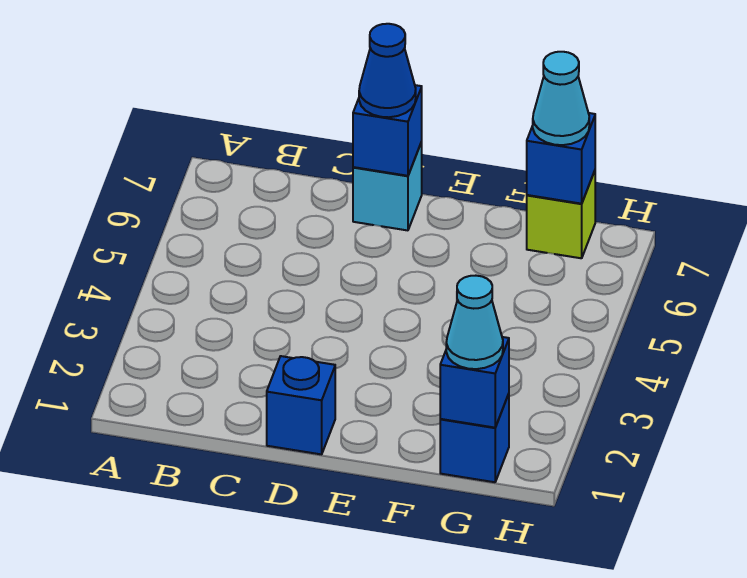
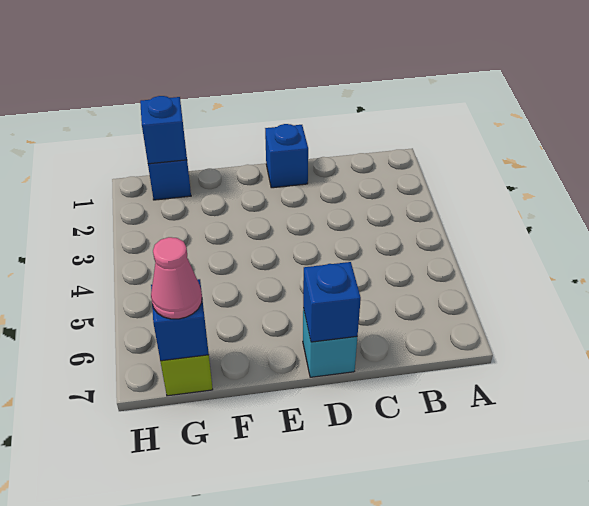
blue cone D7 level 3 -> none
cyan cone G1 level 3 -> none
cyan cone G7 level 3 -> pink cone G7 level 3

